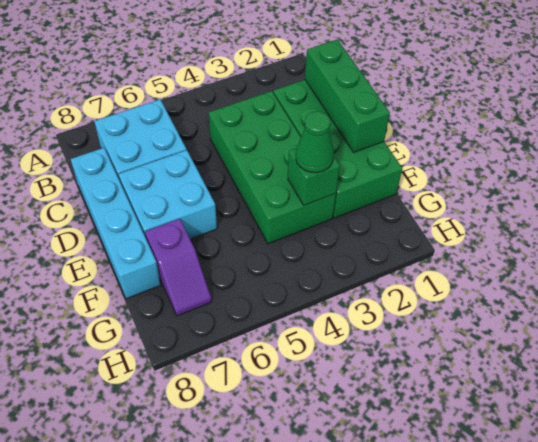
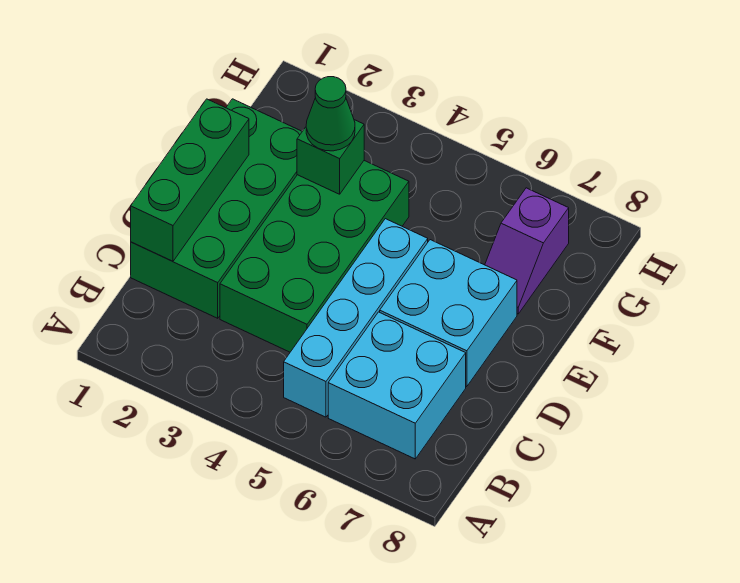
cyan brick C8:F8 level 1 -> cyan brick B5:E5 level 1
purple slope F7:G7 level 1 top F -> purple slope F7:G7 level 1 top G

